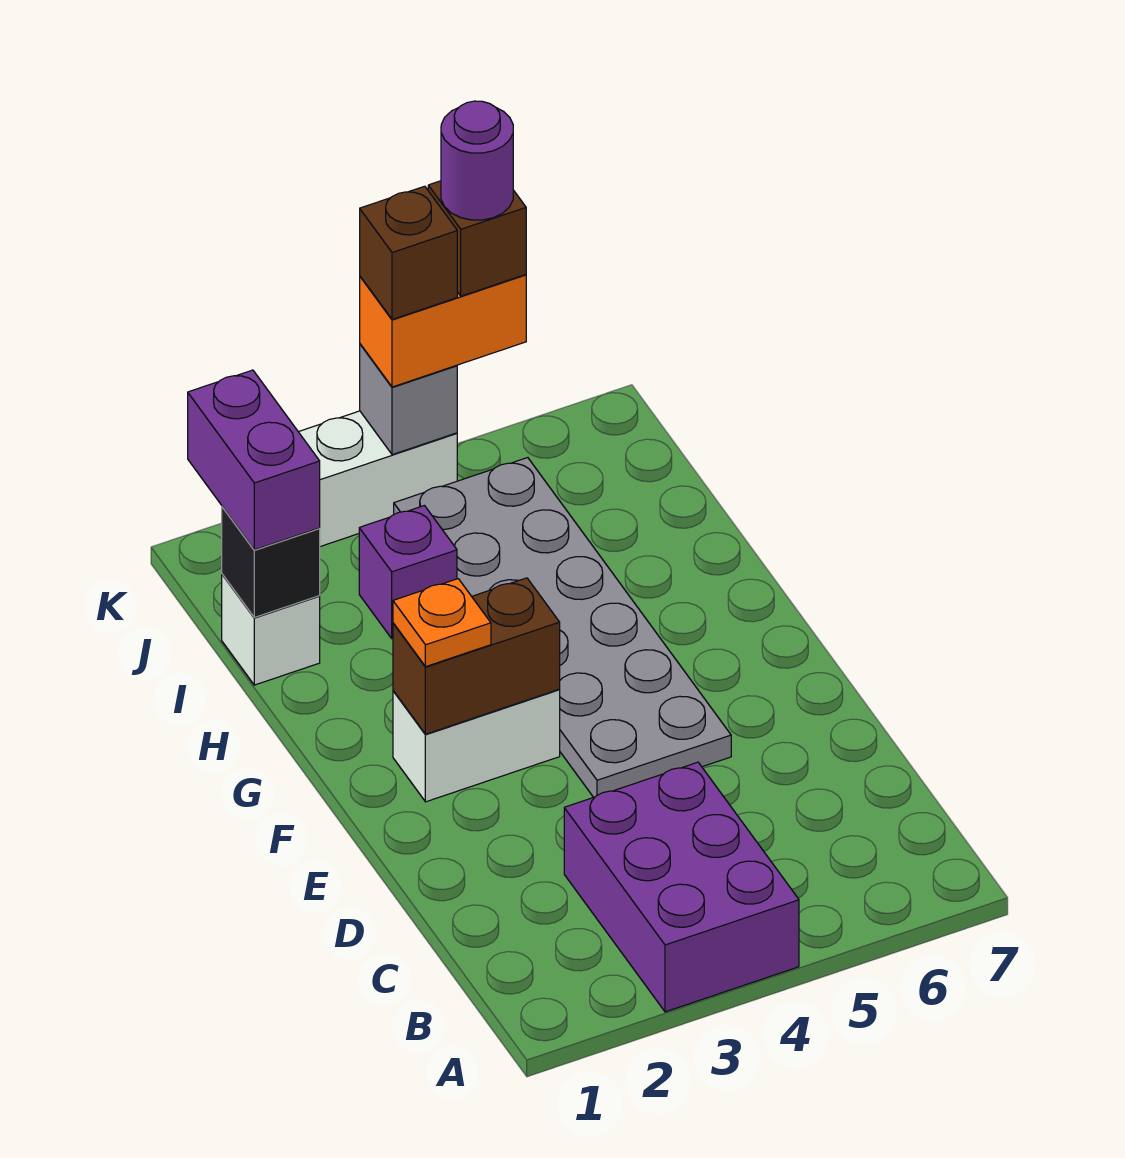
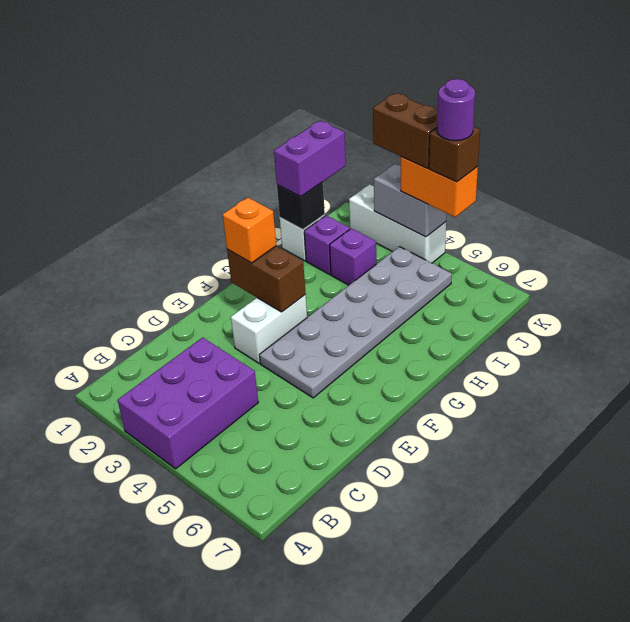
white brick F2:F3 level 1 -> white brick E3:F3 level 1
orange plate F2 level 3 -> orange brick F2 level 3
none -> purple brick I2 level 1
grey brick K4 level 2 -> grey brick K3:K4 level 2
brown brick K4 level 4 -> brown brick K3:K4 level 4

